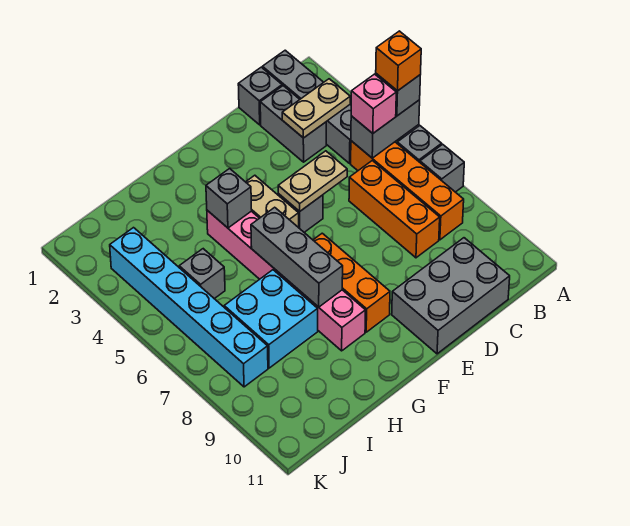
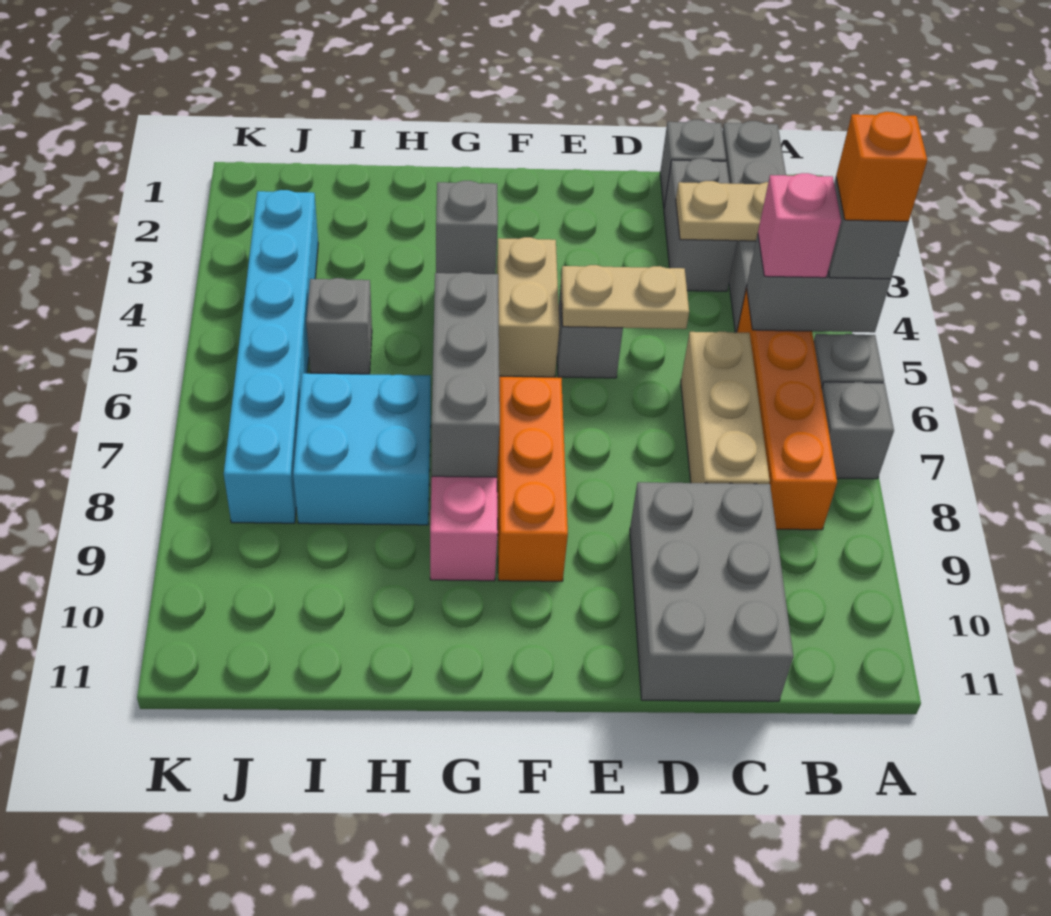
orange brick C6:C8 level 1 -> tan brick C6:C8 level 1
grey brick C10:E11 level 1 -> grey brick C9:D11 level 1

